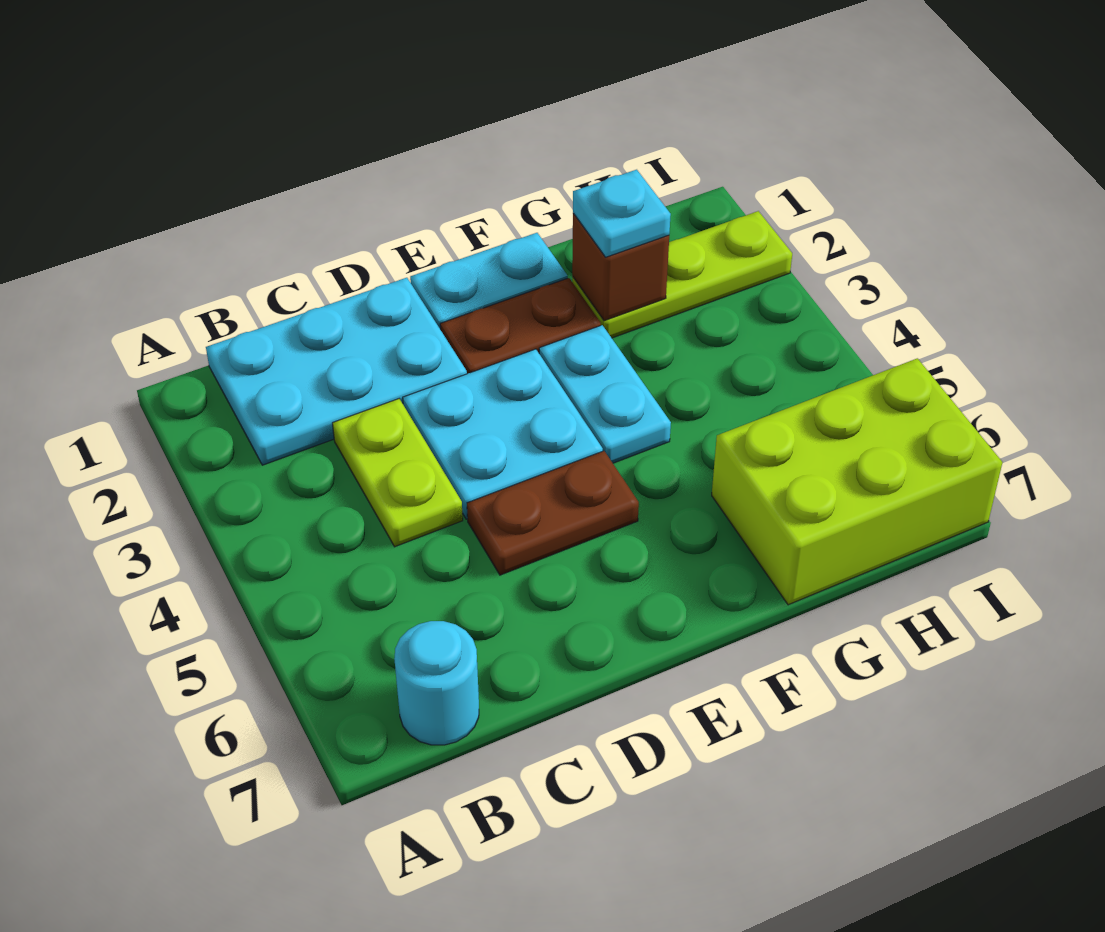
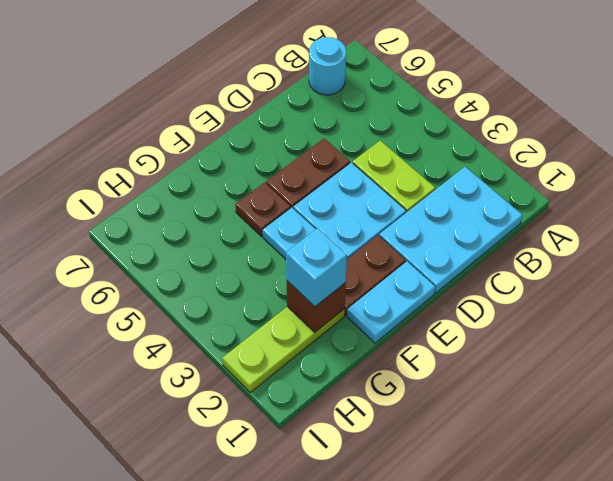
none -> brown plate F5 level 1
cyan plate G2 level 3 -> cyan brick G2 level 3
lime brick G6:I7 level 1 -> none

